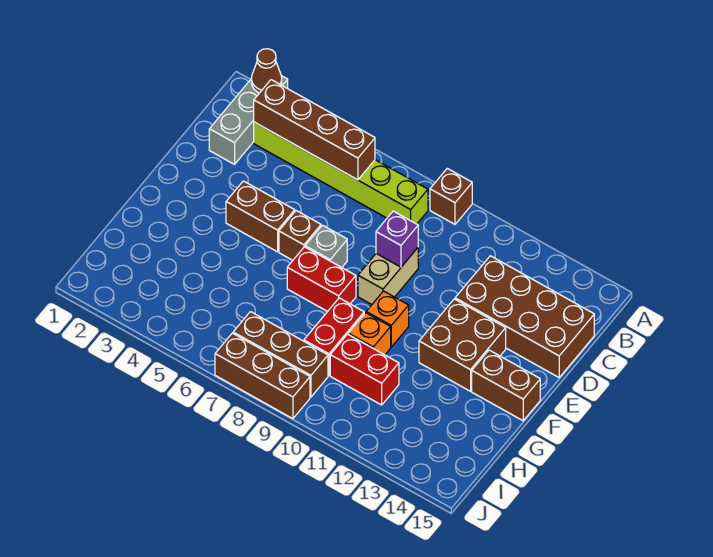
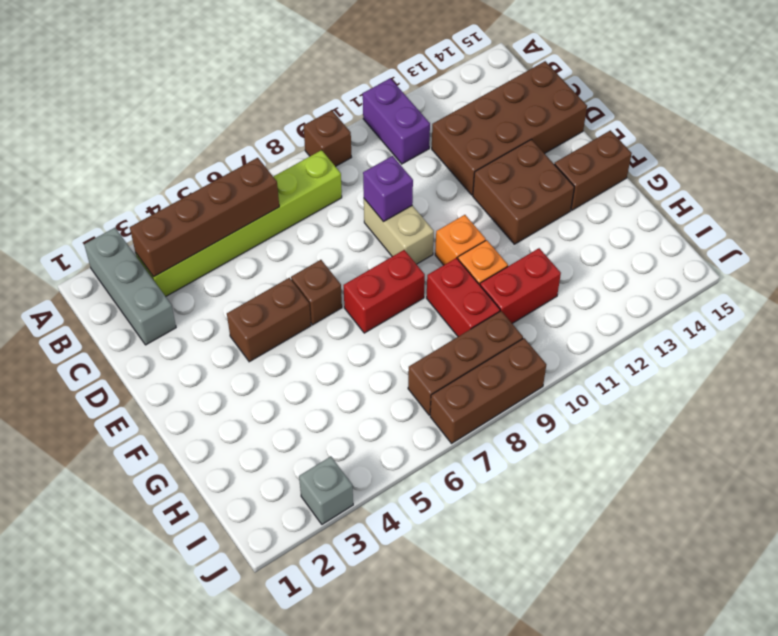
brown cone A2 level 2 -> none
none -> purple brick A11:B11 level 1
grey brick E7 level 1 -> grey brick J3 level 1

